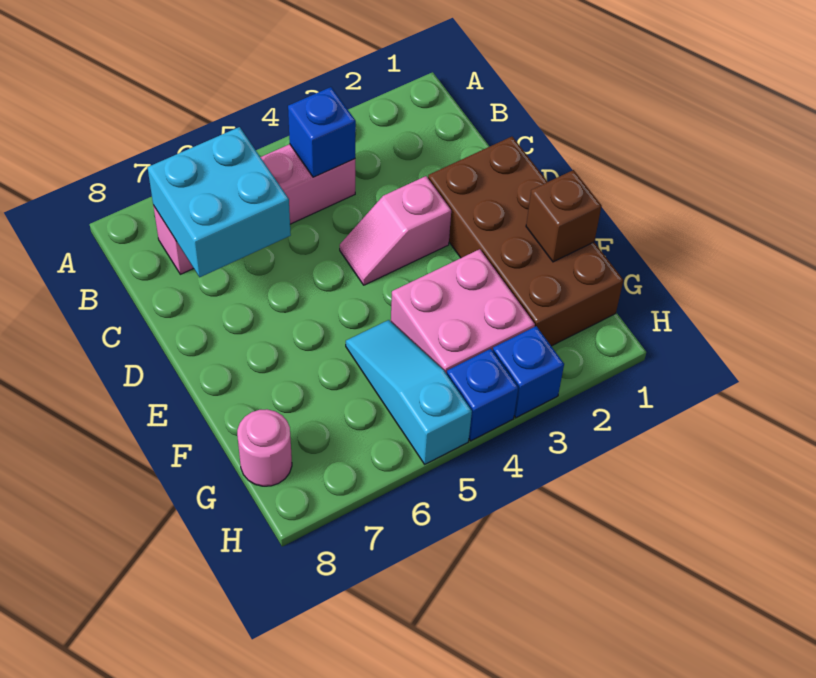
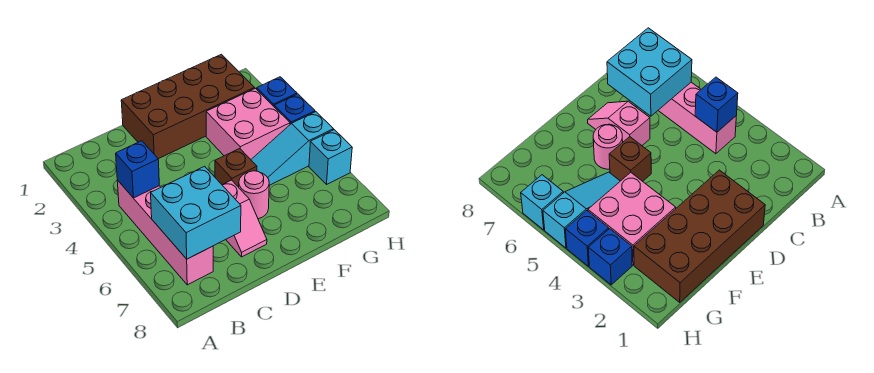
pink slope D3:D4 level 1 top 3 -> pink slope D6:D7 level 1 top 6
brown brick F1 level 2 -> brown brick E5 level 1
pink round brick G8 level 1 -> pink round brick E6 level 1
none -> cyan brick H6 level 1

